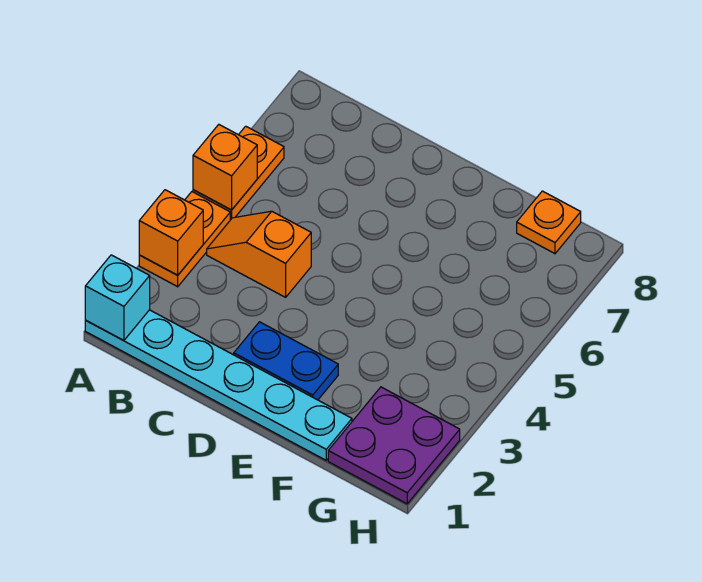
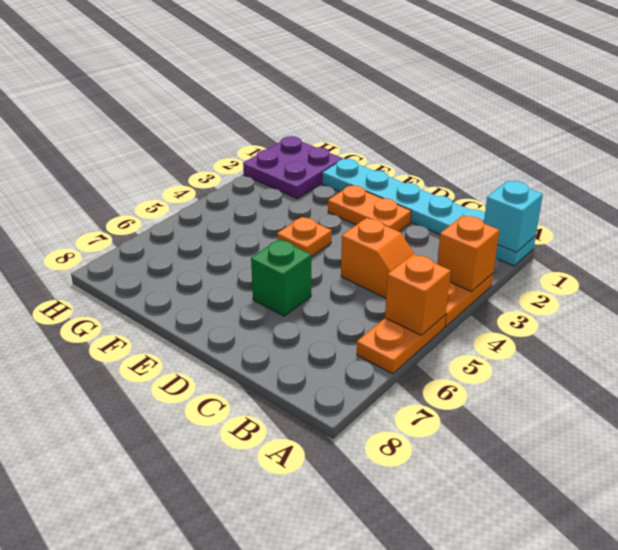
blue plate D2:E2 level 1 -> orange plate D2:E2 level 1
none -> green brick D6 level 1
orange plate G8 level 1 -> orange plate E4 level 1

